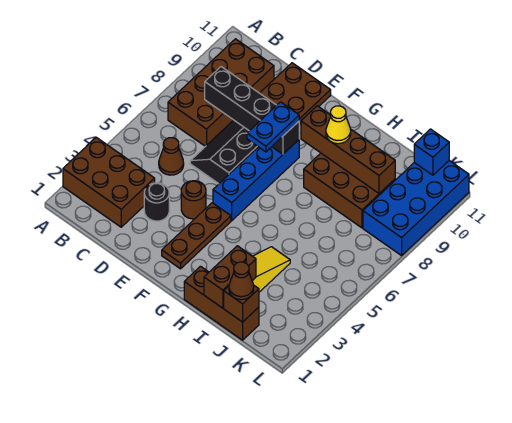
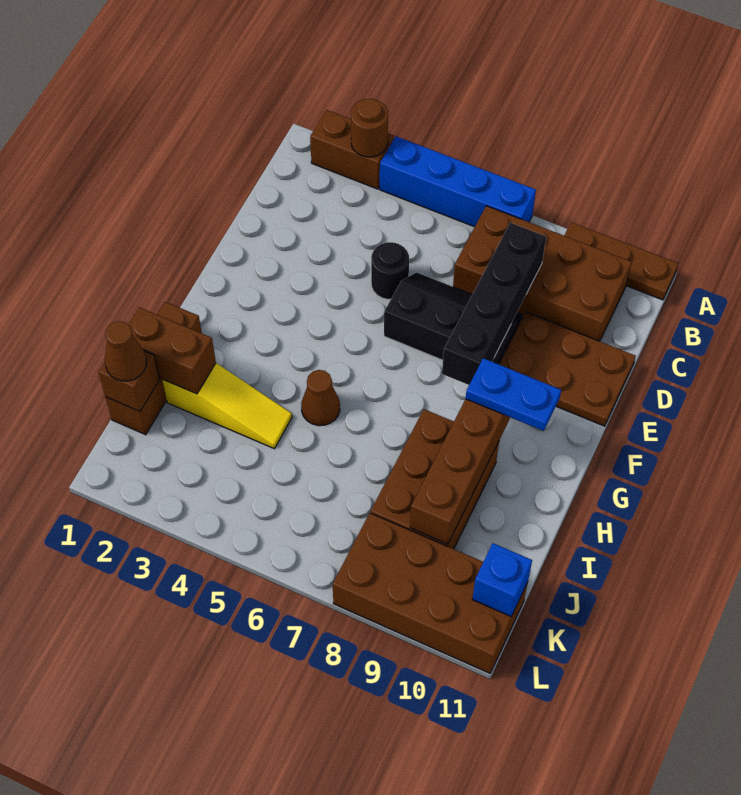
brown brick A2:C3 level 1 -> brown brick A2:A3 level 1
brown cone C5 level 1 -> brown cone H5 level 1
black round brick D3 level 1 -> black round brick D5 level 1
brown round brick E4 level 1 -> brown round brick A3 level 2
brown plate F2:F4 level 1 -> brown plate A9:A11 level 1
blue brick F5:F8 level 1 -> blue brick A4:A7 level 1
blue plate F7:F8 level 3 -> blue plate G9:G10 level 3
yellow cone H9 level 3 -> none
blue brick K8:L11 level 1 -> brown brick K8:L11 level 1

